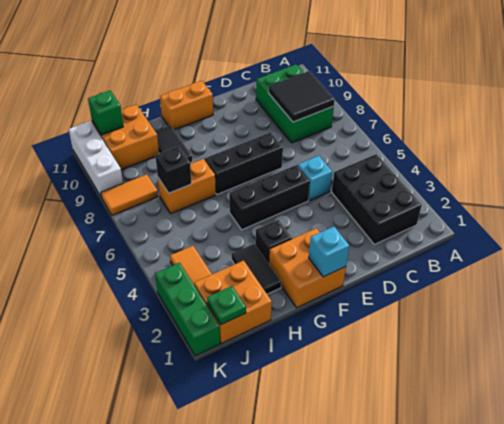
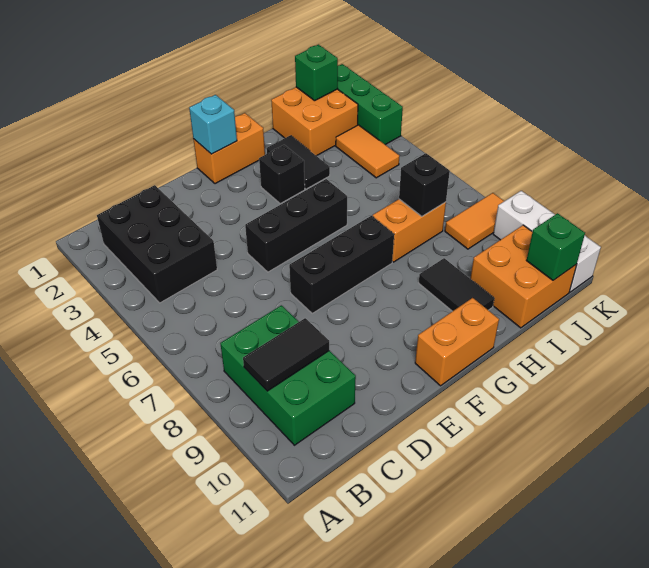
black tile B8:C9 level 2 -> black tile B9:C9 level 2
cyan brick D5 level 1 -> none
orange brick F1:G2 level 1 -> orange brick F1:G1 level 1
green plate J1 level 2 -> green brick J1 level 2

